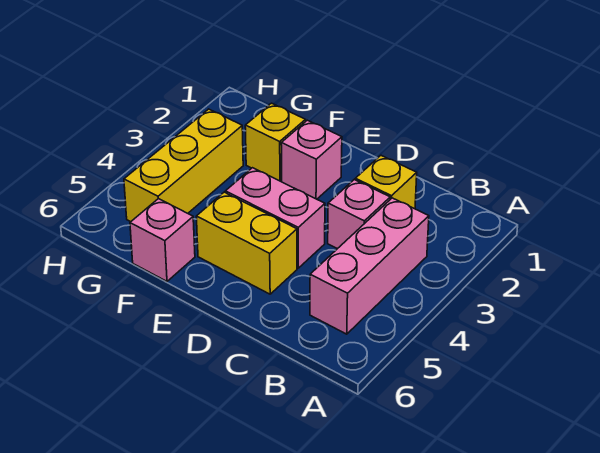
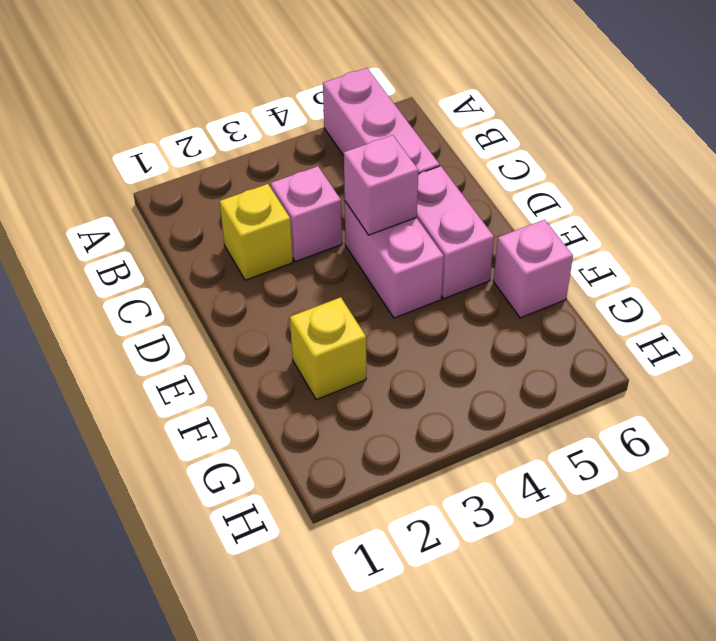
pink brick B3:B5 level 1 -> pink brick A5:C5 level 1
yellow brick D5:E5 level 1 -> pink brick D5:E5 level 1
pink brick E2 level 1 -> pink brick D4 level 2
yellow brick G3:G5 level 1 -> none

